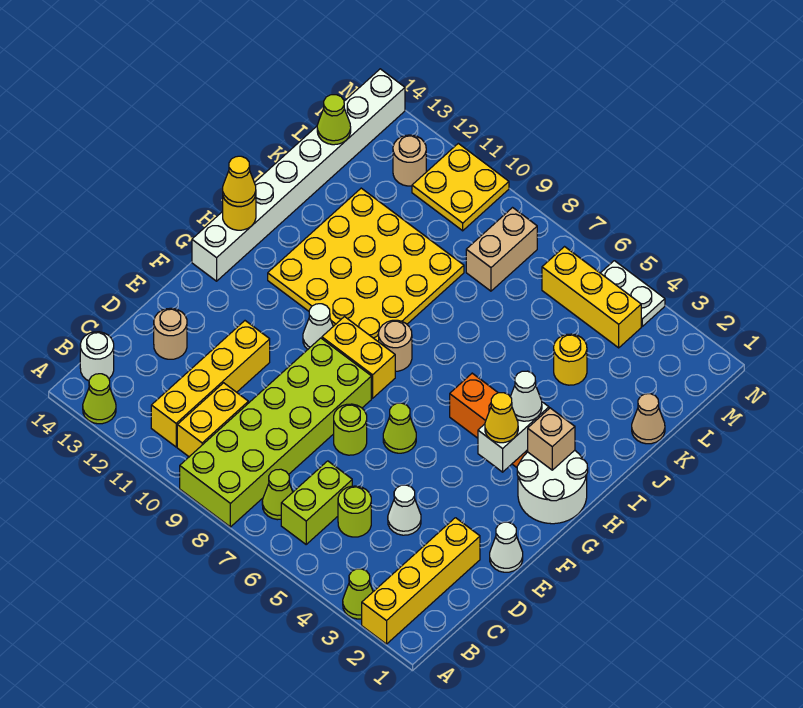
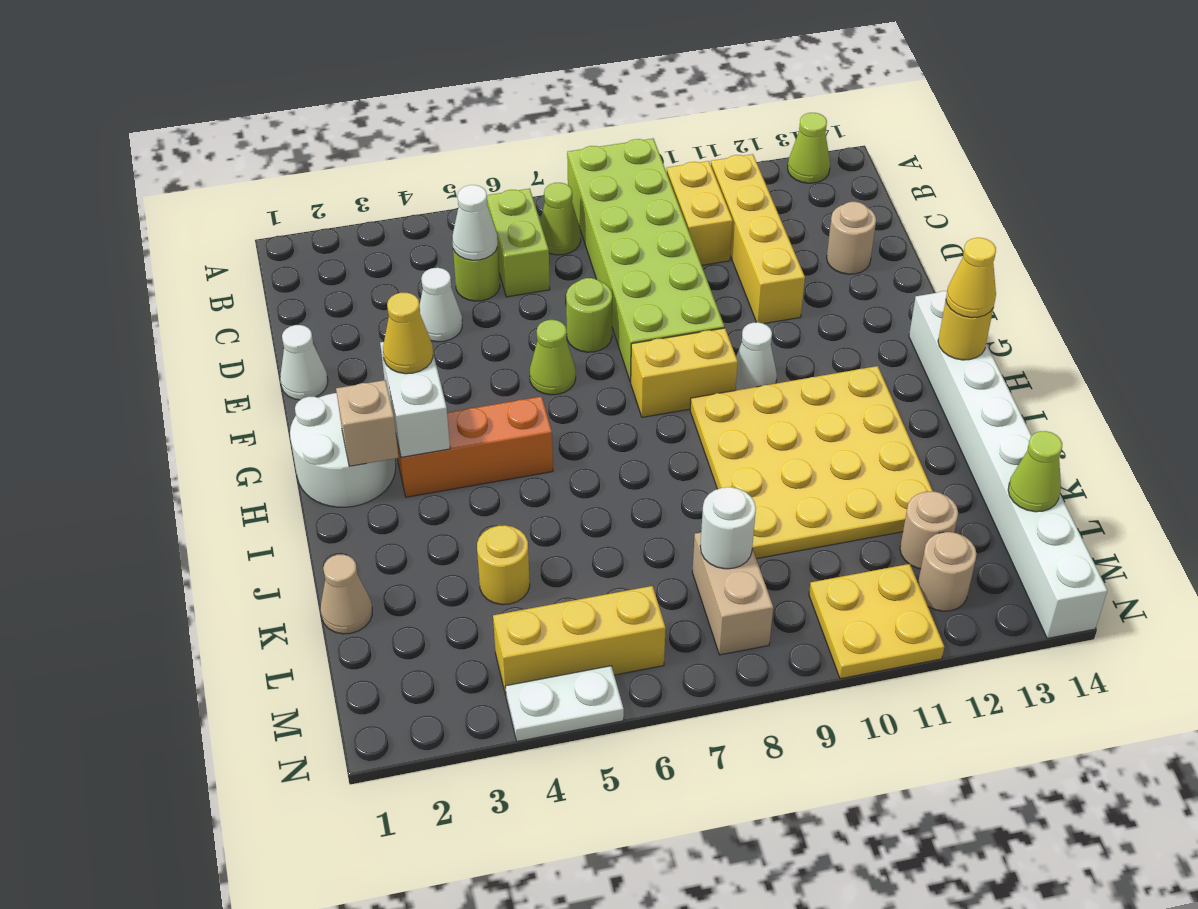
yellow brick A2:D2 level 1 -> none
lime cone A3 level 1 -> none
white round brick B14 level 1 -> white round brick L8 level 2
white cone H3 level 3 -> white cone C5 level 2
tan round brick H8 level 1 -> tan round brick L12 level 1

